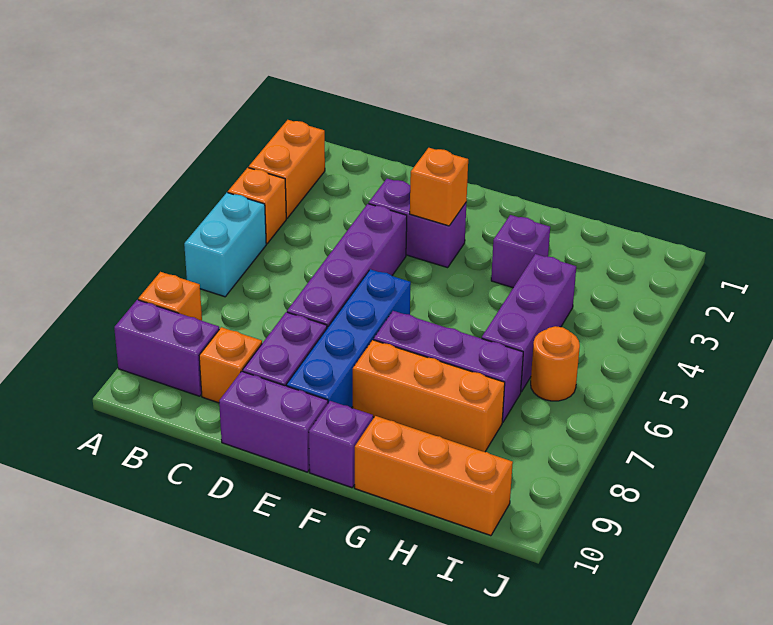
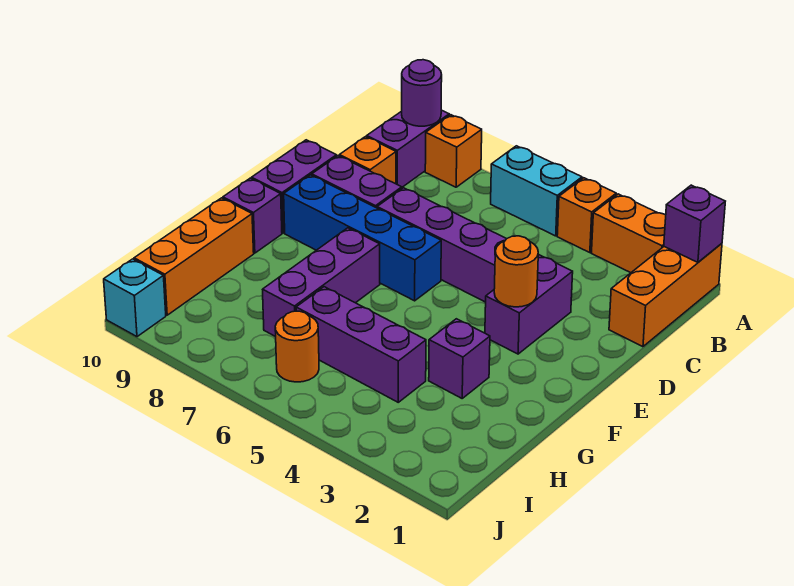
none -> purple brick A1 level 2
none -> purple round brick A9 level 2
orange brick E3 level 2 -> orange round brick E3 level 2
orange brick F8:H8 level 1 -> orange brick A1:C1 level 1
none -> cyan brick J10 level 1

